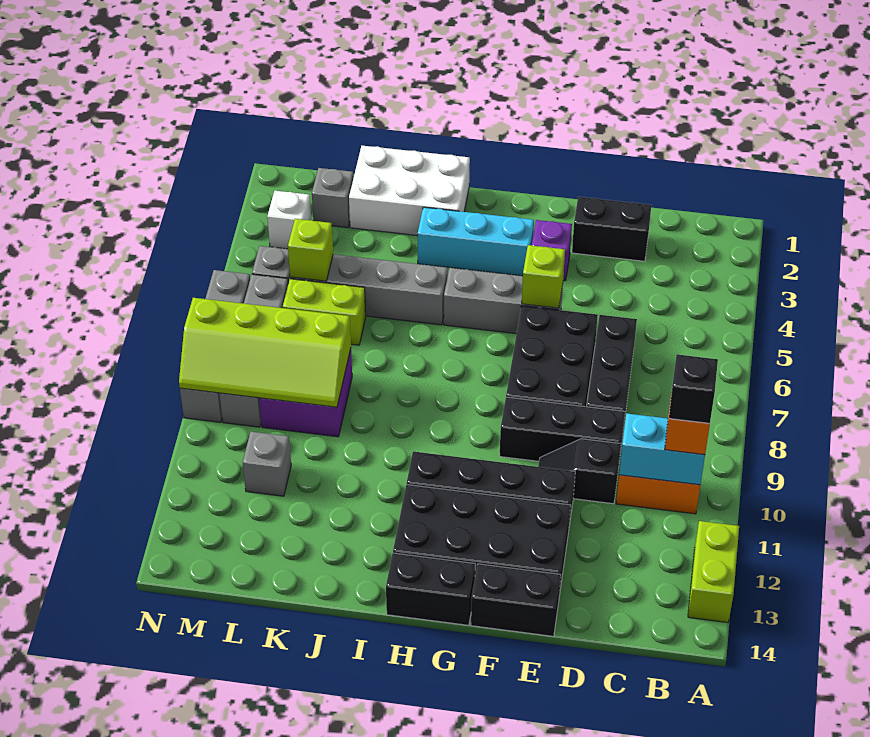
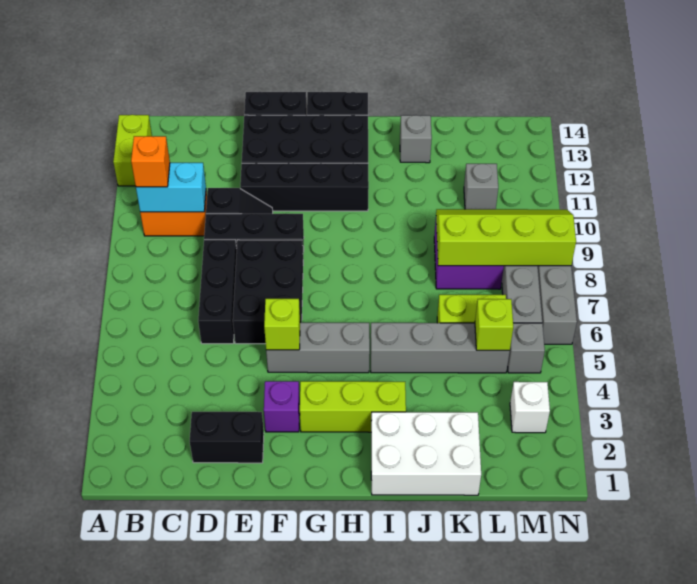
black brick B10 level 4 -> none
cyan brick G3:I3 level 1 -> lime brick G3:I3 level 1
grey brick L2 level 1 -> grey brick J13 level 1

